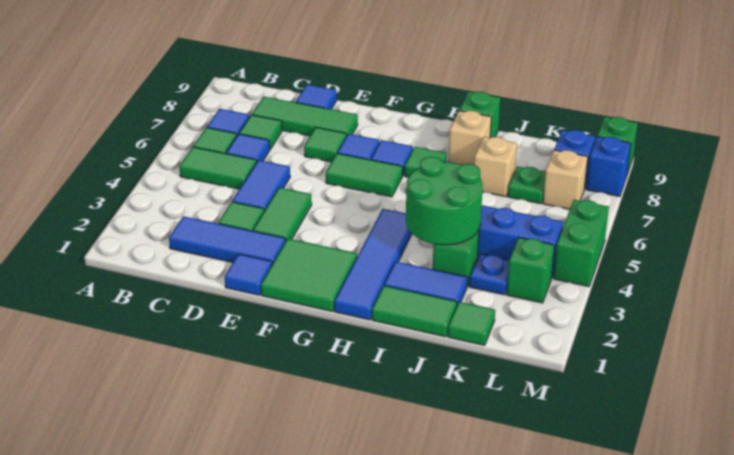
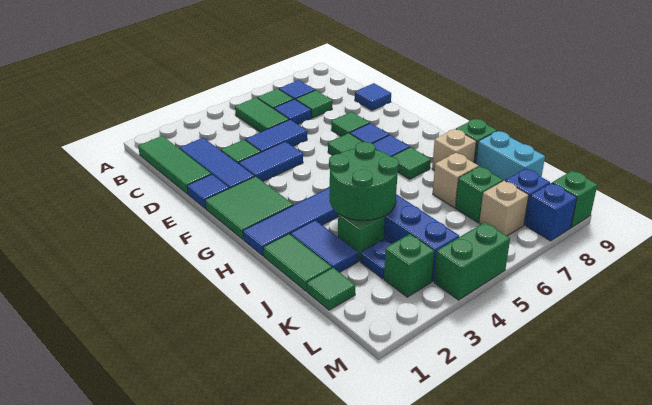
green tile C8:E8 level 1 -> green tile B1:D1 level 1
green tile E3:E4 level 1 -> blue tile E3:E4 level 1
none -> cyan brick J9:K9 level 1
green plate K7 level 1 -> green brick K7 level 1

